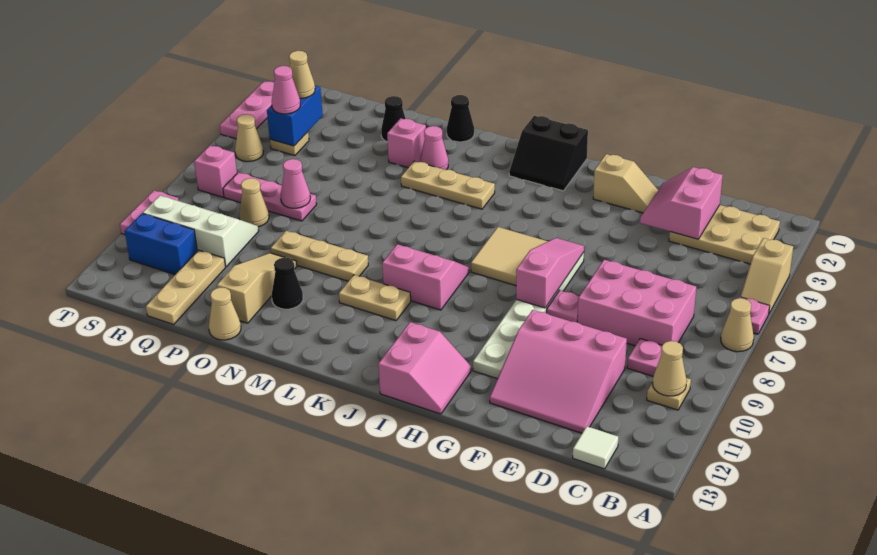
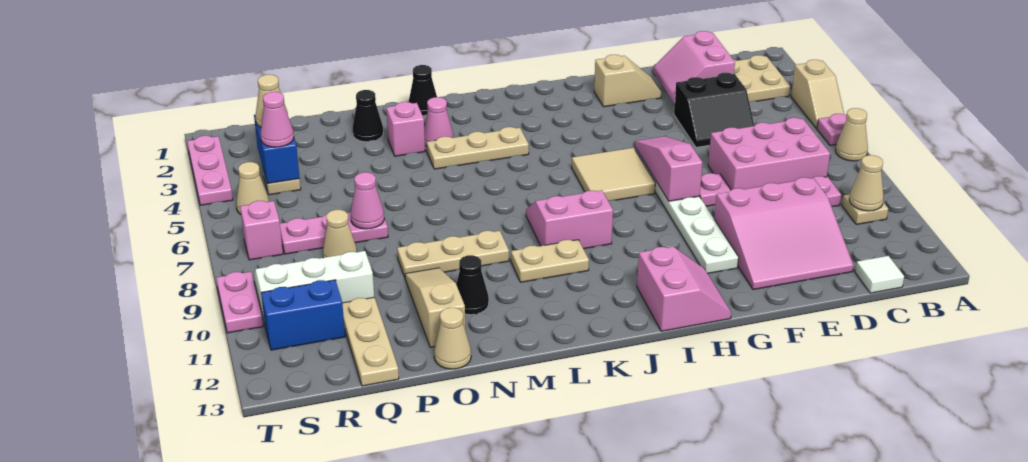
black slope I1:J2 level 1 top 1 -> black slope D4:E5 level 1 top 4

